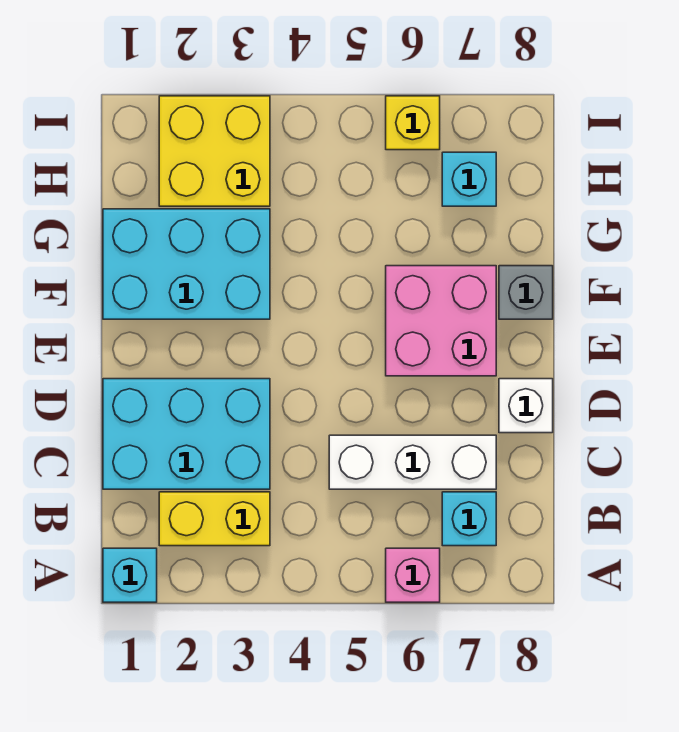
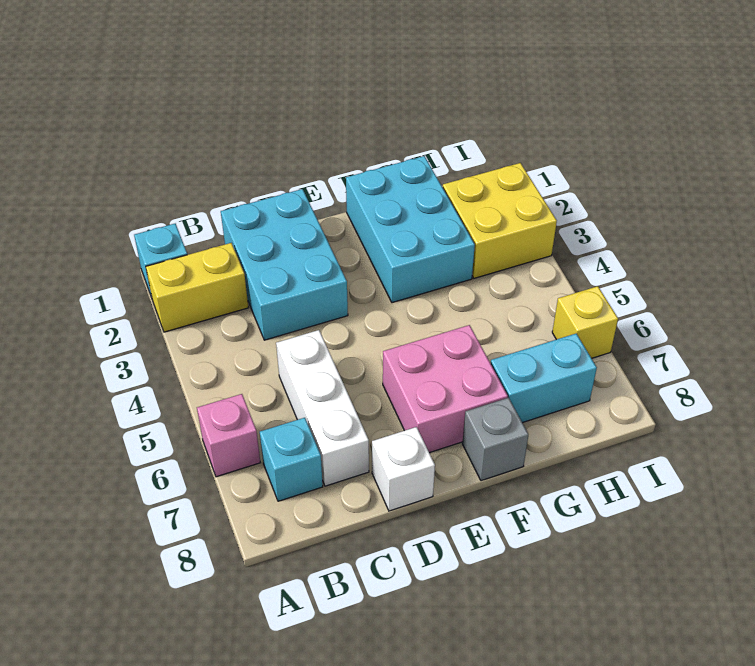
yellow brick B2:B3 level 1 -> yellow brick A2:B2 level 1
cyan brick H7 level 1 -> cyan brick G7:H7 level 1

